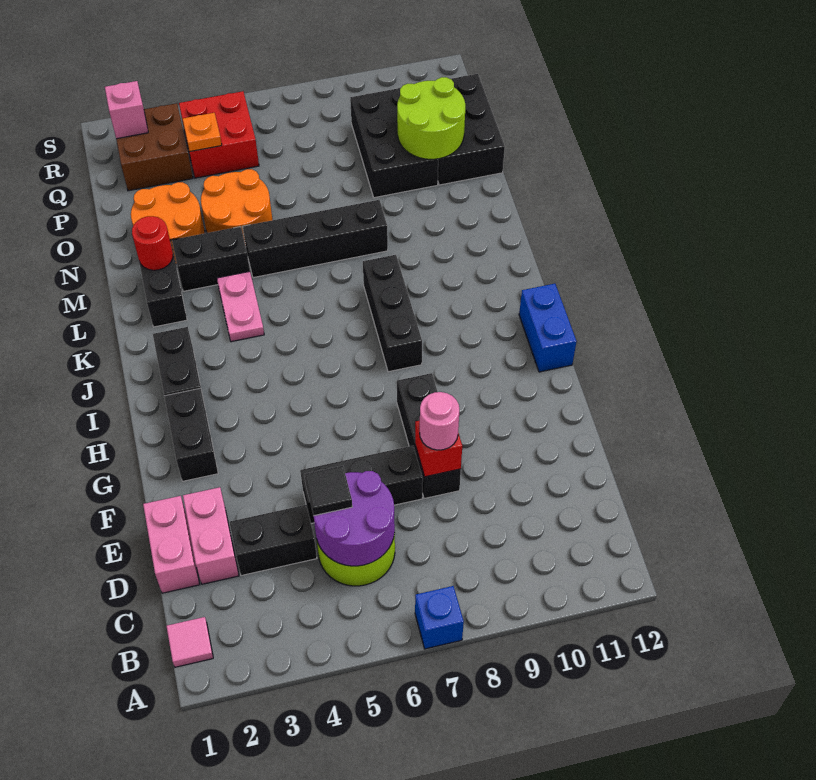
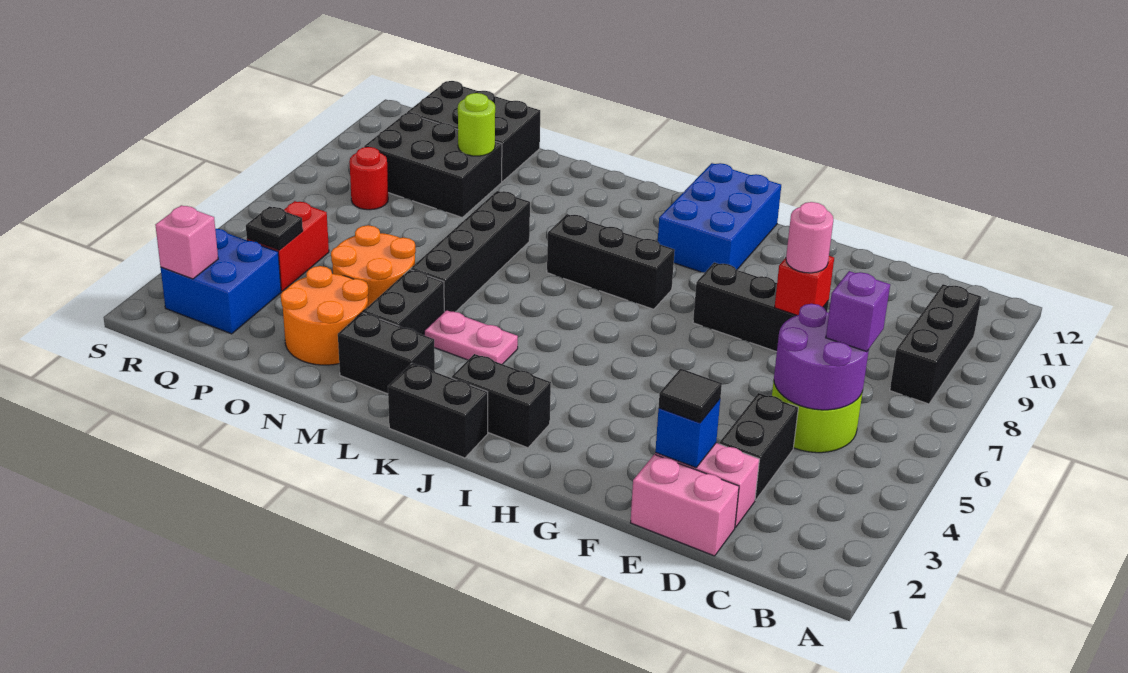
blue brick A7 level 1 -> blue brick E2 level 2
pink tile B1 level 1 -> none
none -> purple brick C6 level 3
black tile D5 level 3 -> black tile E2 level 3
black brick E5:E7 level 1 -> black brick B8:B10 level 1
black brick G2:H2 level 1 -> black brick J1:K1 level 1
blue brick H12:I12 level 1 -> blue brick H10:I12 level 1
red round brick M2 level 2 -> red round brick Q8 level 1
lime round brick O10:P11 level 2 -> lime round brick O10 level 2
brown brick Q2:R3 level 1 -> blue brick Q2:R3 level 1
red brick Q4:R5 level 1 -> red brick Q4:Q5 level 1
orange plate Q4 level 2 -> black plate Q4 level 2

